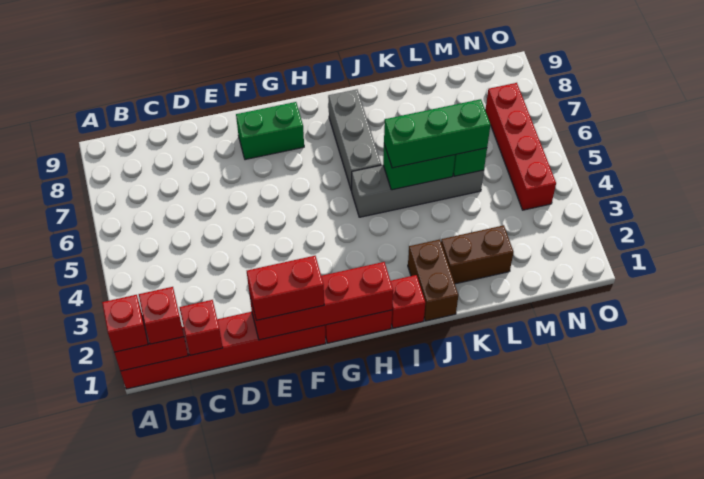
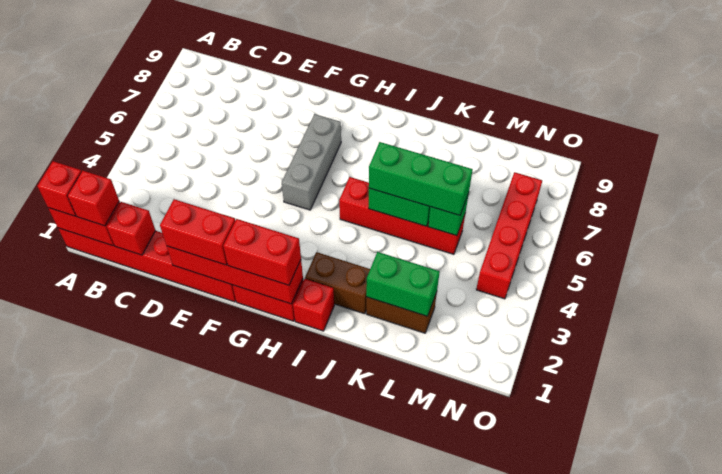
green brick F8:G8 level 1 -> green brick K2:L2 level 2
none -> red brick G1:H1 level 3
grey brick I5:L5 level 1 -> red brick I5:L5 level 1
grey brick I6:I8 level 1 -> grey brick G5:G7 level 1
brown brick J1:J2 level 1 -> brown brick I2:J2 level 1

